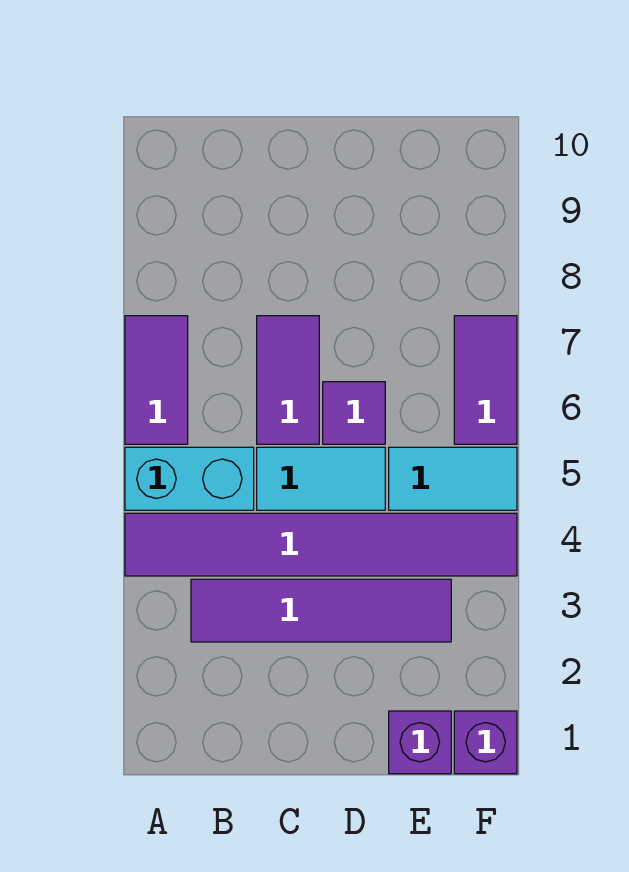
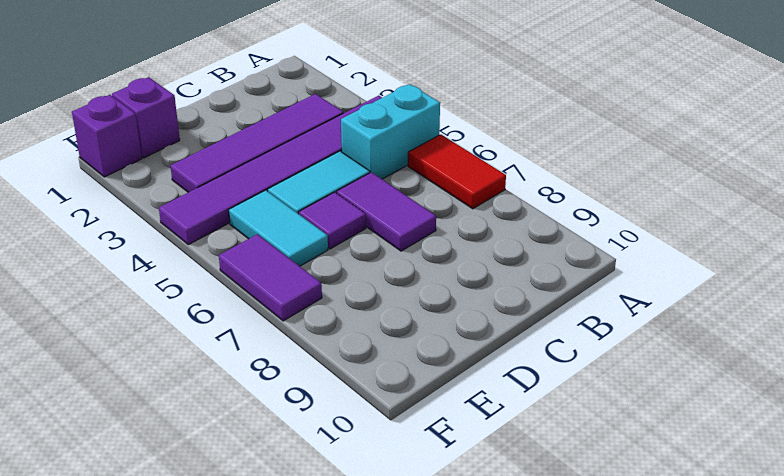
purple tile A6:A7 level 1 -> red tile A6:A7 level 1
cyan tile E5:F5 level 1 -> cyan tile E5:E6 level 1

